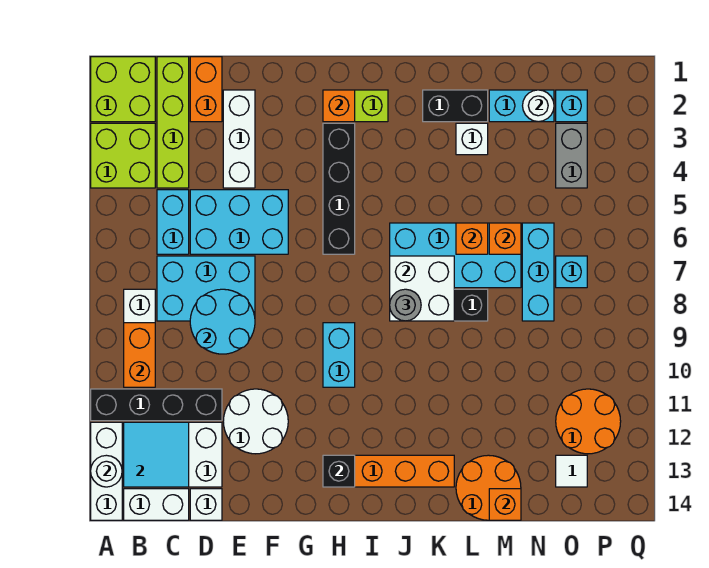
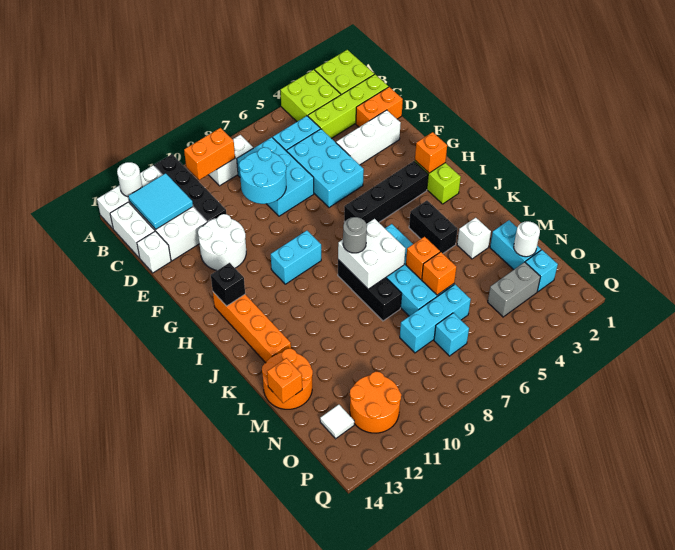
black brick K2:L2 level 1 -> black brick J4:K4 level 1

